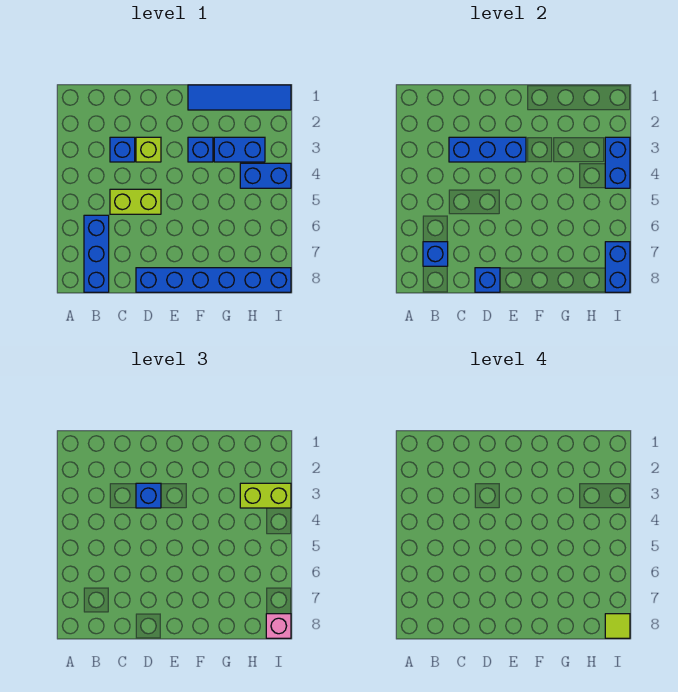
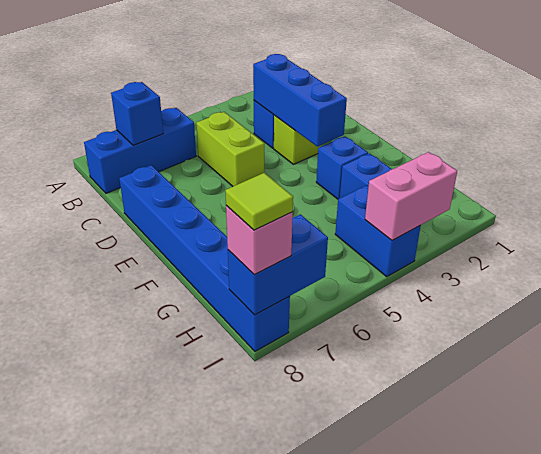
blue brick D3 level 3 -> none
blue brick D8 level 2 -> none
blue tile F1:I1 level 1 -> none
lime brick H3:I3 level 3 -> none
blue brick I3:I4 level 2 -> pink brick I3:I4 level 2

